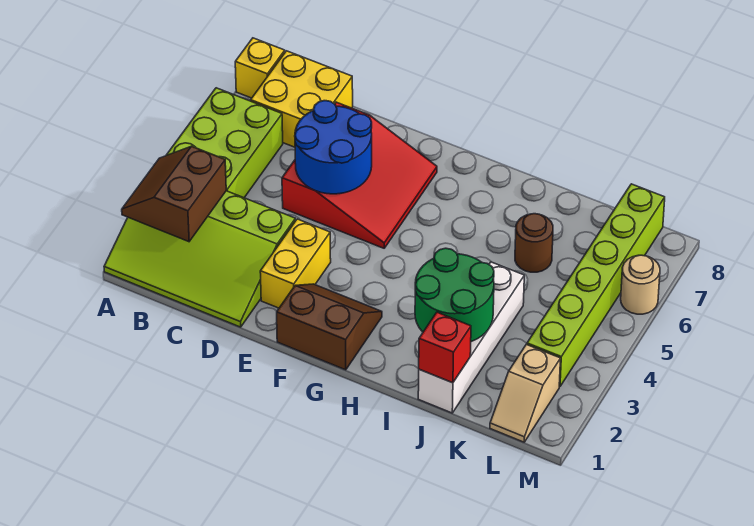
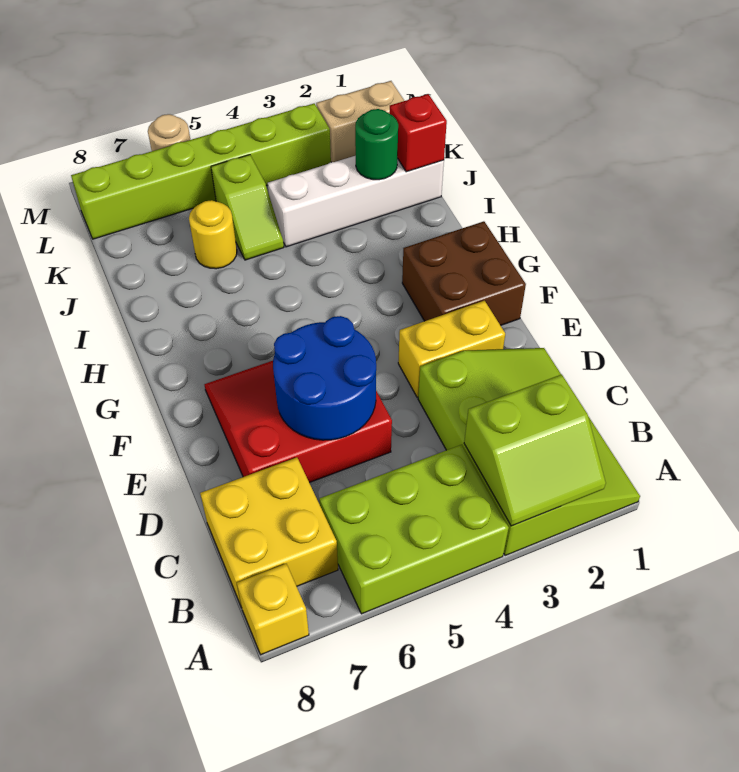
brown slope A2:B3 level 2 top B -> lime slope A2:B3 level 2 top B
brown slope F1:G2 level 1 top 1 -> brown brick F1:G2 level 1
green round brick I2:J3 level 2 -> green round brick J2 level 2
none -> lime slope J5:K5 level 1 top K
brown round brick J6 level 1 -> yellow round brick J6 level 1
tan slope L1:L2 level 1 top 2 -> tan brick L1:L2 level 1

